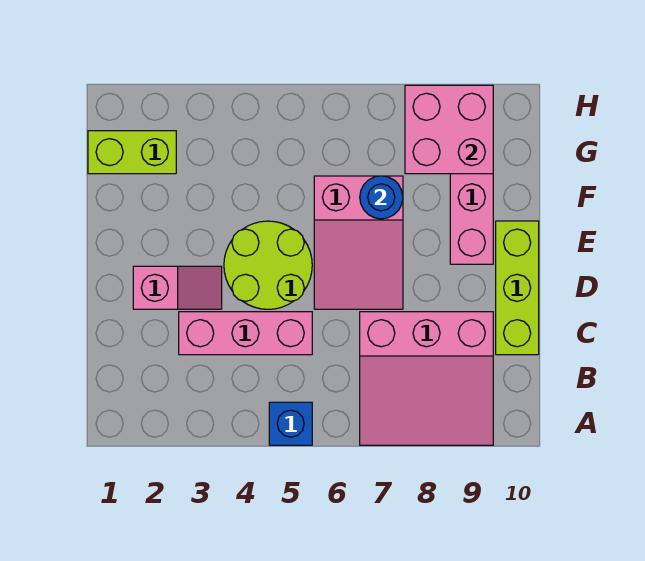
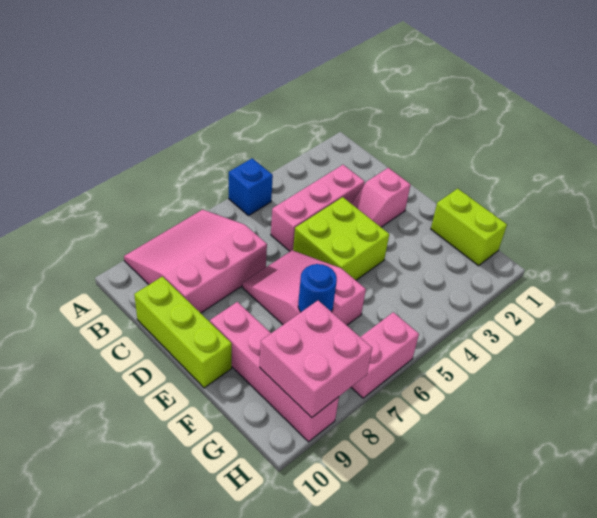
lime round brick D4:E5 level 1 -> lime brick D4:E5 level 1
lime brick G1:G2 level 1 -> lime brick F1:G1 level 1
none -> pink brick H6:H7 level 1

